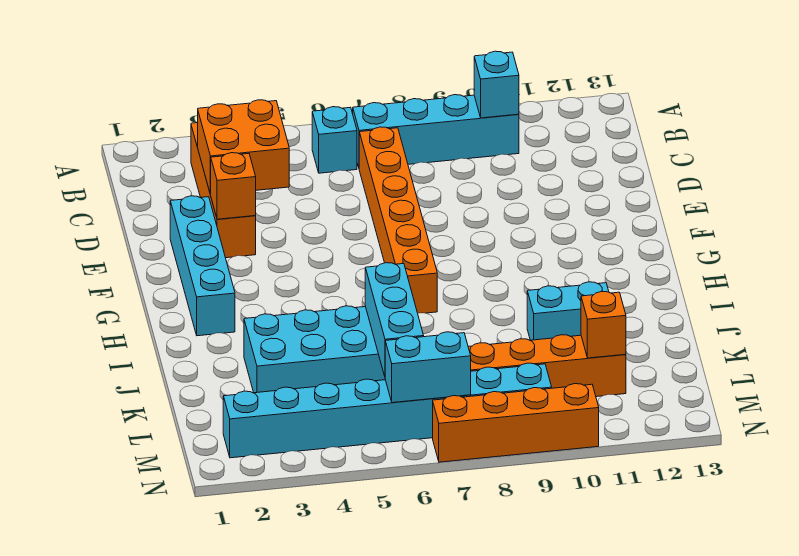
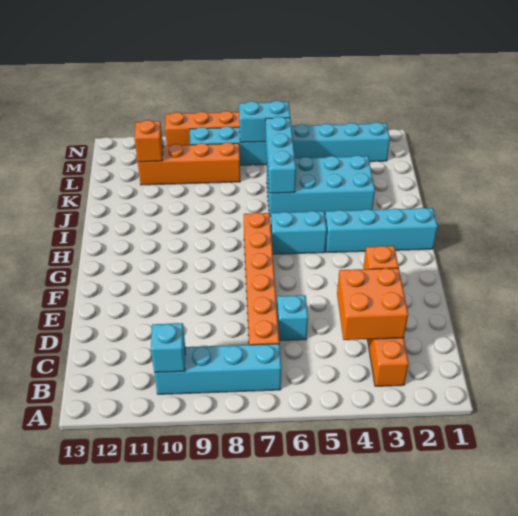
cyan brick B6 level 1 -> cyan brick D6 level 1
cyan brick E2:H2 level 1 -> cyan brick H1:H4 level 1
cyan brick J10:J11 level 1 -> cyan brick H5:H6 level 1

